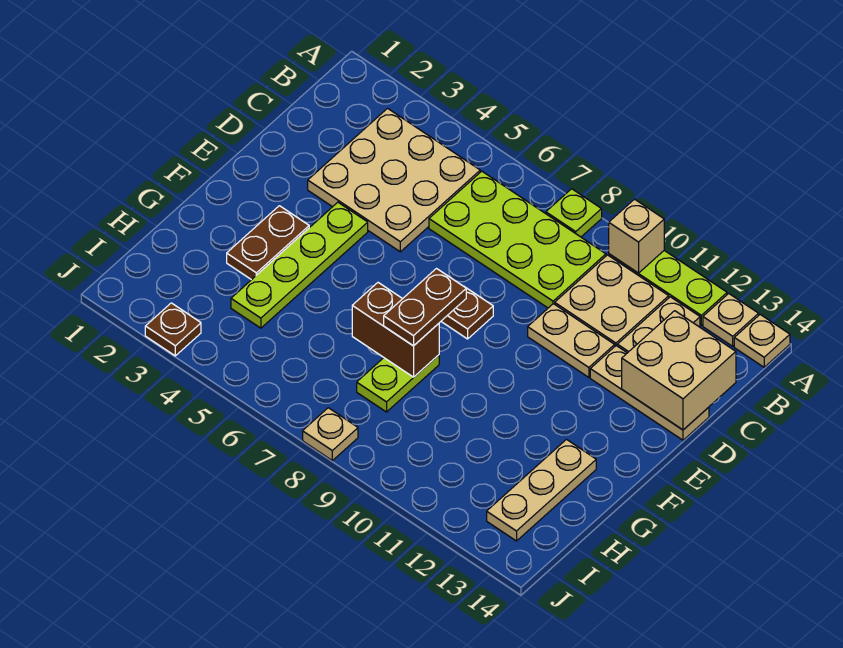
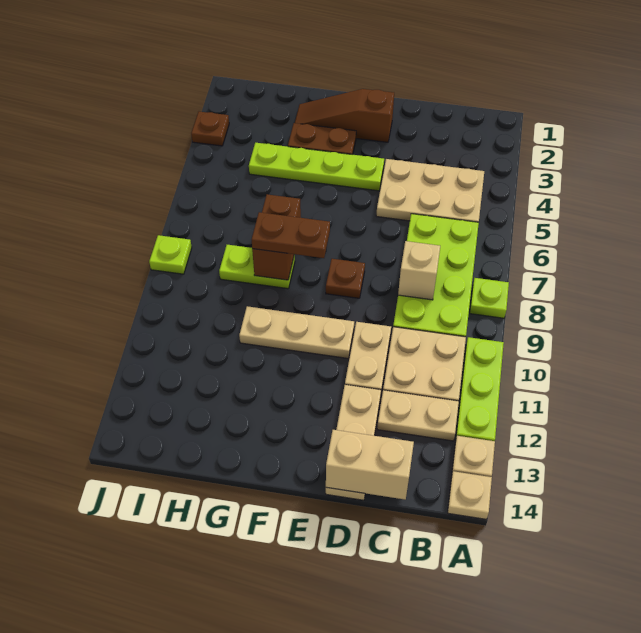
tan brick A10 level 2 -> tan brick C8 level 2
tan plate B3:D5 level 1 -> tan plate B4:D5 level 1
tan brick C13:D14 level 2 -> tan brick C14:D14 level 2
none -> brown slope E2:G2 level 1 top E
tan plate G13:I13 level 1 -> tan plate E10:G10 level 1
tan plate J8 level 1 -> lime plate J8 level 1

